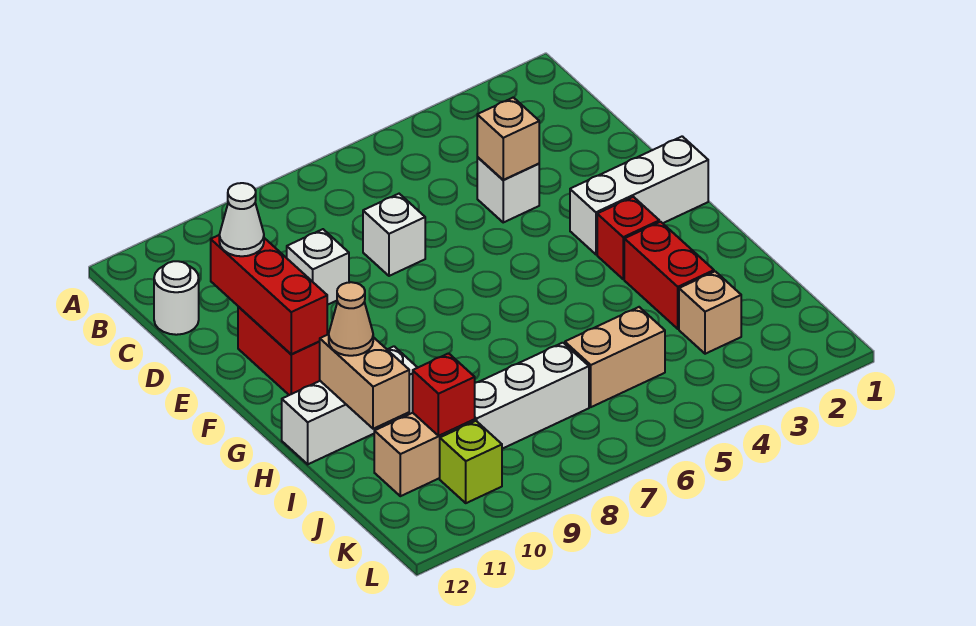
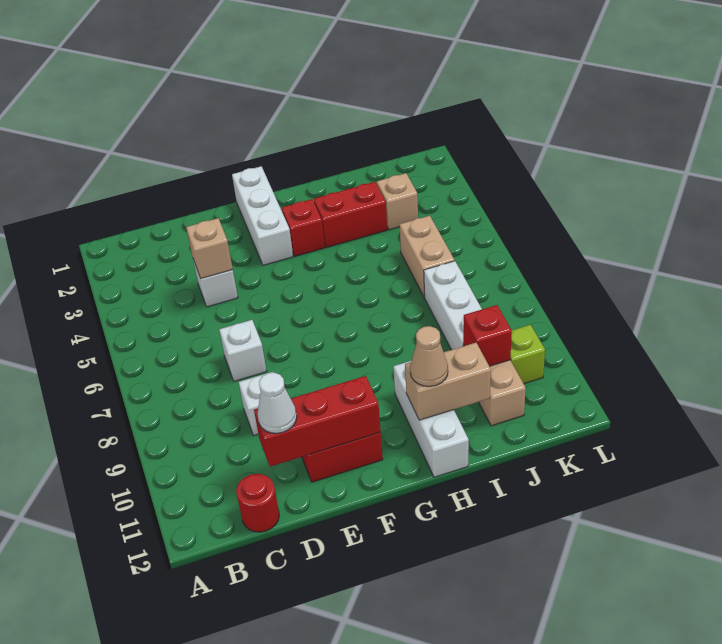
white round brick C12 level 1 -> red round brick C12 level 1

